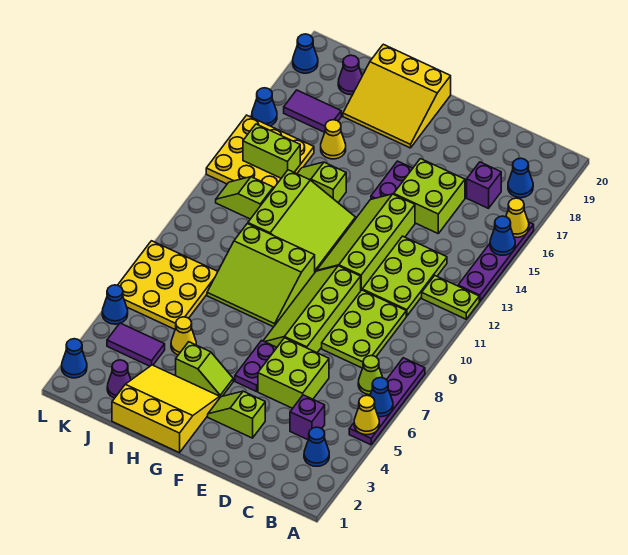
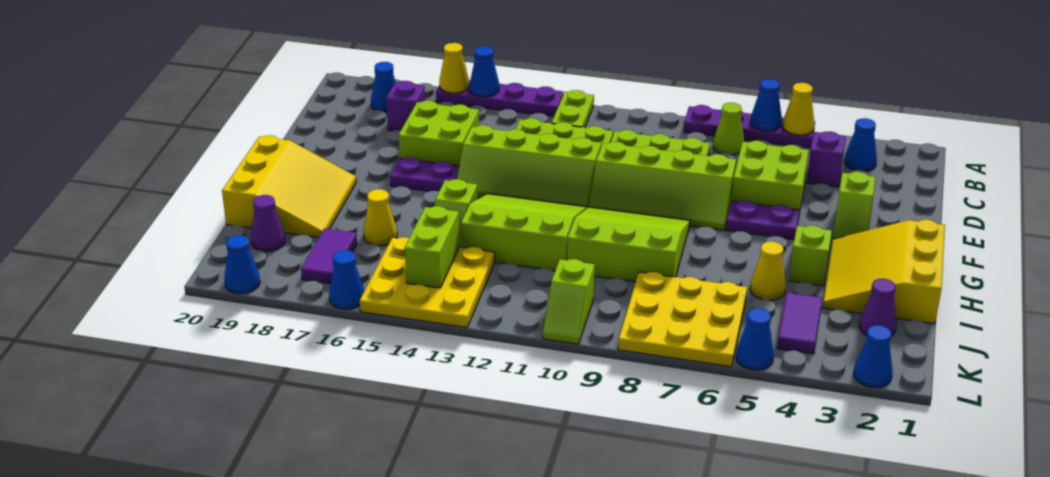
lime slope G8:I10 level 1 top 10 -> lime slope G8:I10 level 1 top I
lime slope J12:K12 level 1 top J -> lime slope K10:L10 level 1 top K

